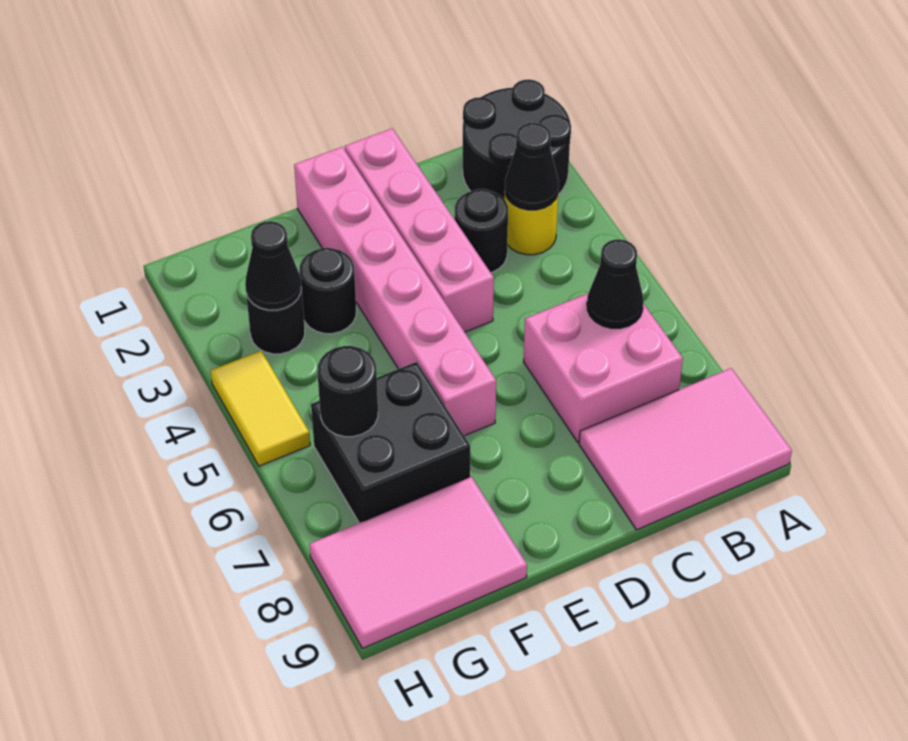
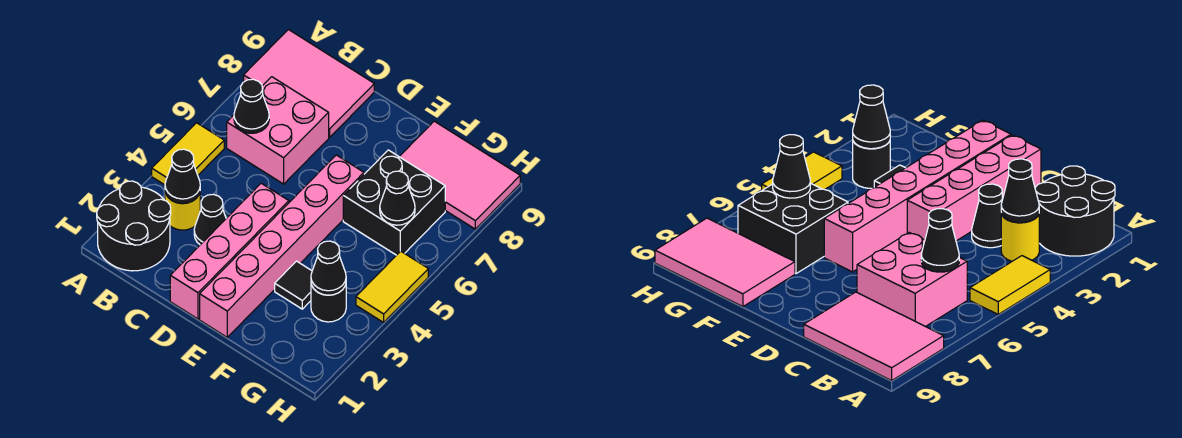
none -> yellow tile A4:A5 level 1
black round brick C3 level 1 -> black cone C3 level 1
black round brick F3 level 1 -> black tile F3 level 1
black round brick G6 level 2 -> black cone G6 level 2

